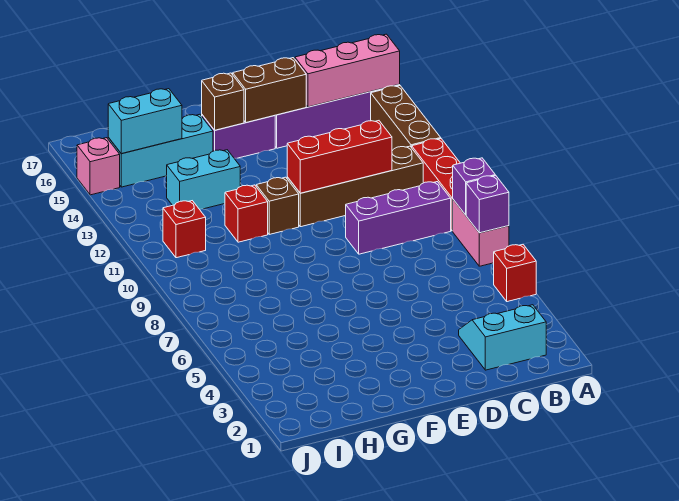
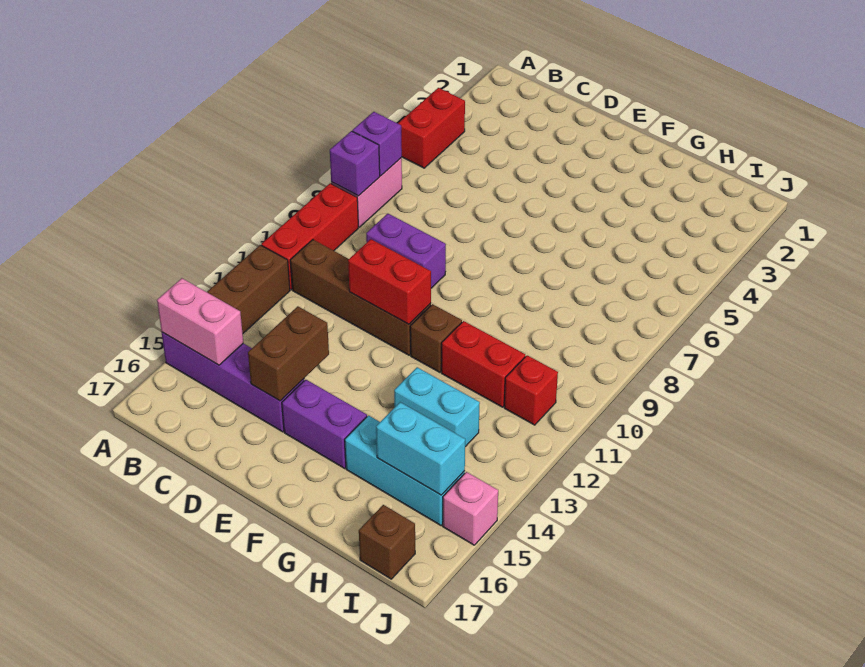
red brick A5 level 1 -> red brick A4:A5 level 1
pink brick A15:C15 level 2 -> pink brick A15:B15 level 2
cyan slope B2:C3 level 1 top 2 -> none
purple brick B9:D9 level 1 -> purple brick C9:D9 level 1
red brick C11:E11 level 2 -> red brick D11:E11 level 2
brown brick D15:E15 level 2 -> brown brick D14:D15 level 2
brown brick F15 level 2 -> brown brick I17 level 1
red brick G11 level 1 -> red brick G11:H11 level 1

